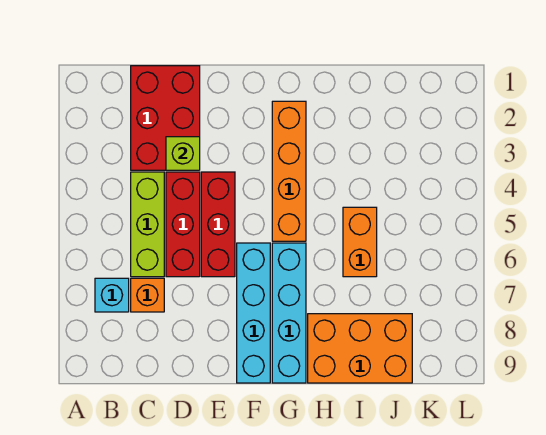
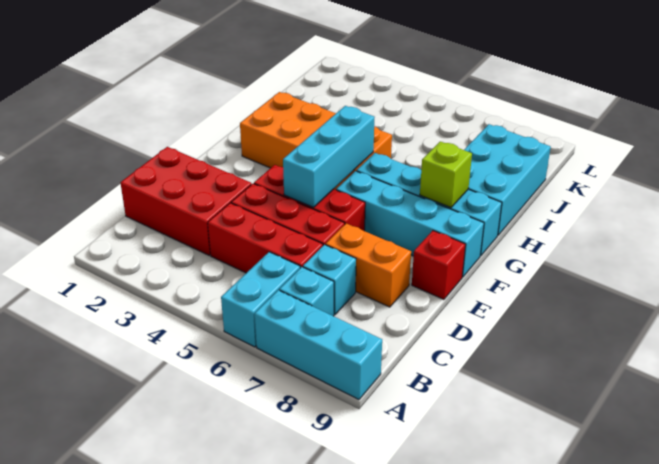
none -> cyan brick A6:B6 level 1
none -> cyan brick A7:A9 level 1
lime brick C4:C6 level 1 -> red brick C4:C6 level 1
orange brick C7 level 1 -> cyan brick C7 level 1
lime brick D3 level 2 -> lime brick G8 level 2
none -> cyan brick E5:G5 level 2
none -> red brick E9 level 1
orange brick G2:G5 level 1 -> orange brick G2:H5 level 1
orange brick H8:J9 level 1 -> cyan brick H8:J9 level 1
orange brick I5:I6 level 1 -> orange brick D7:D8 level 1

